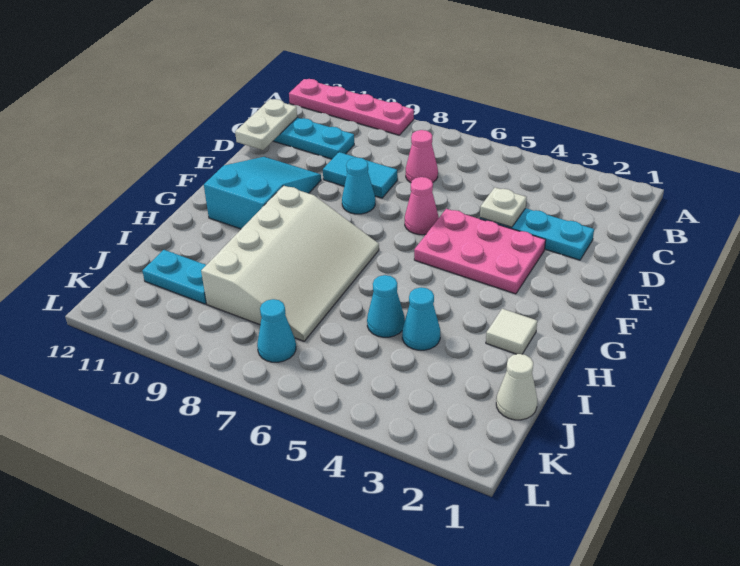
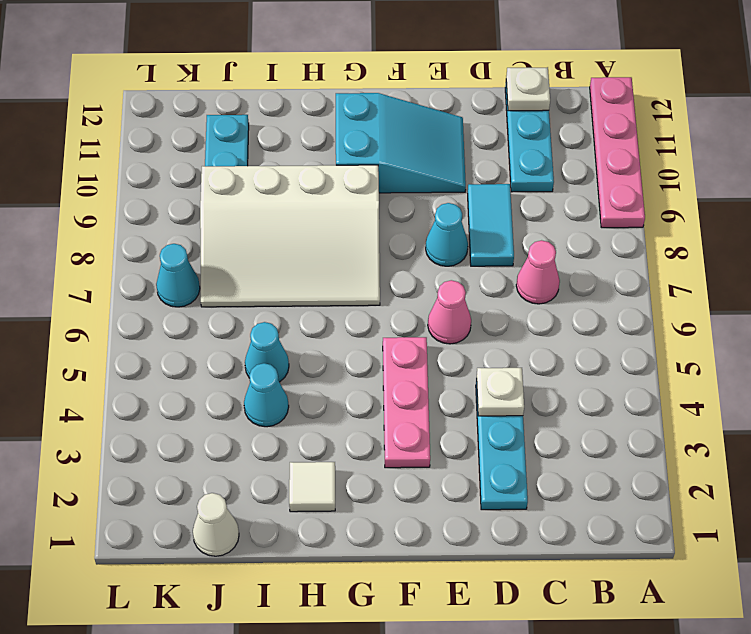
white plate C12:D12 level 2 -> white plate C12 level 2
pink plate E3:F5 level 1 -> pink plate F3:F5 level 1

